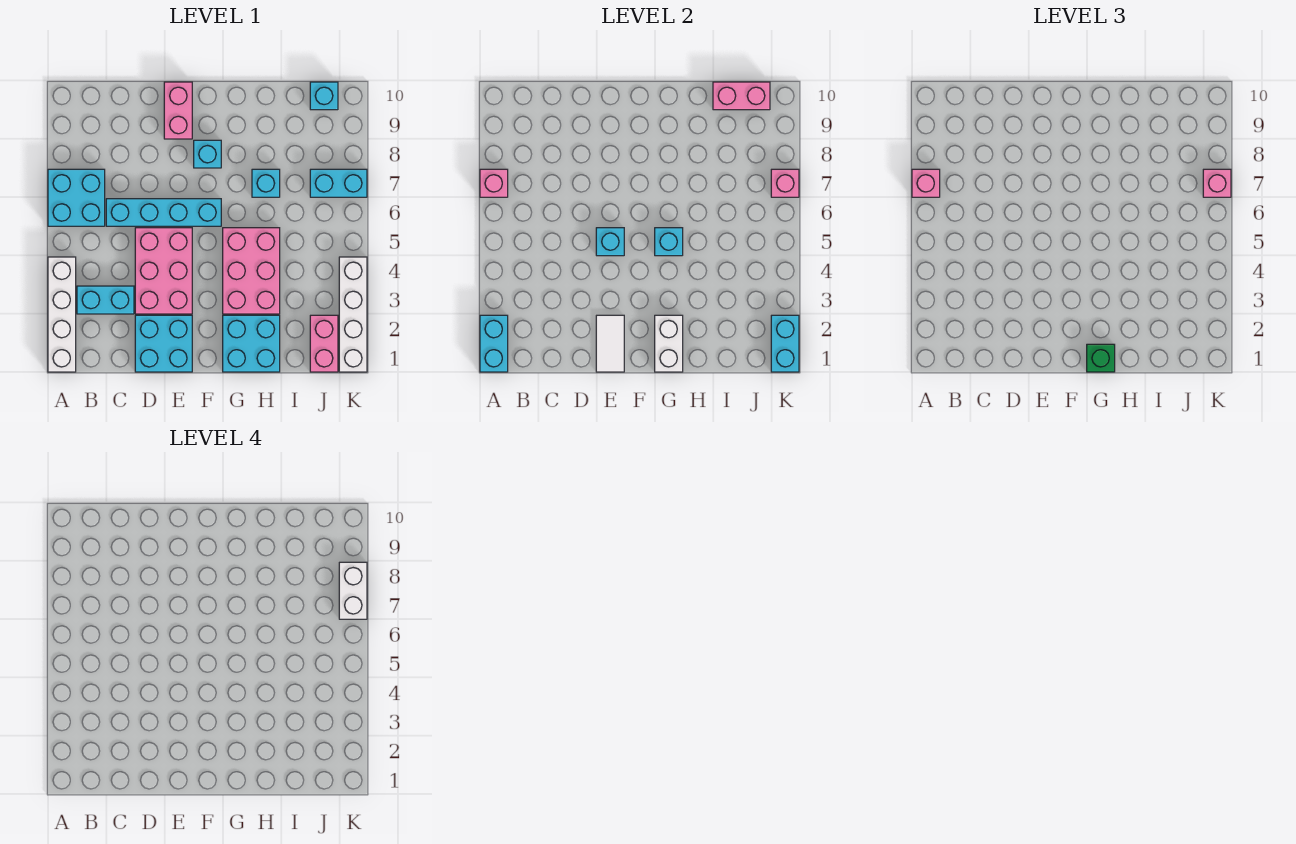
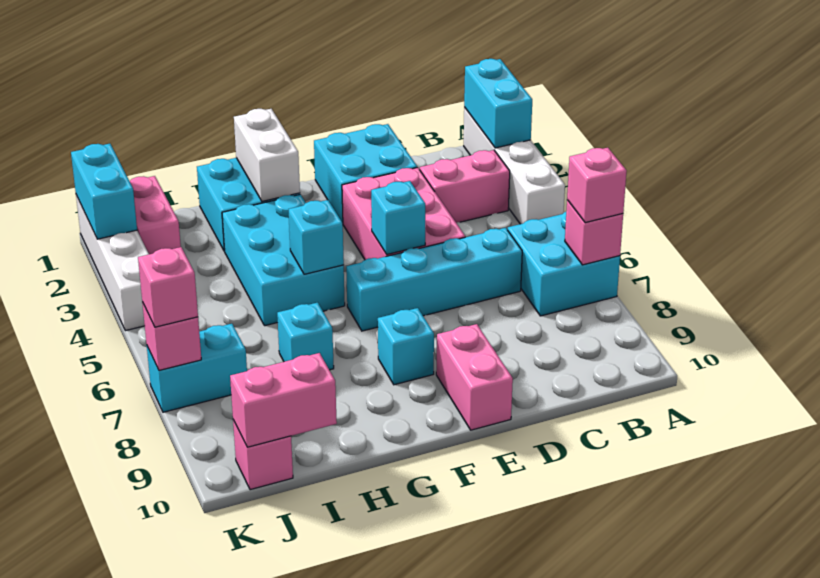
cyan brick B3:C3 level 1 -> pink brick B3:C3 level 1
white tile E1:E2 level 2 -> none
green brick G1 level 3 -> none
pink brick G3:H5 level 1 -> cyan brick G3:H5 level 1
cyan brick J10 level 1 -> pink brick J10 level 1
white brick K7:K8 level 4 -> none

